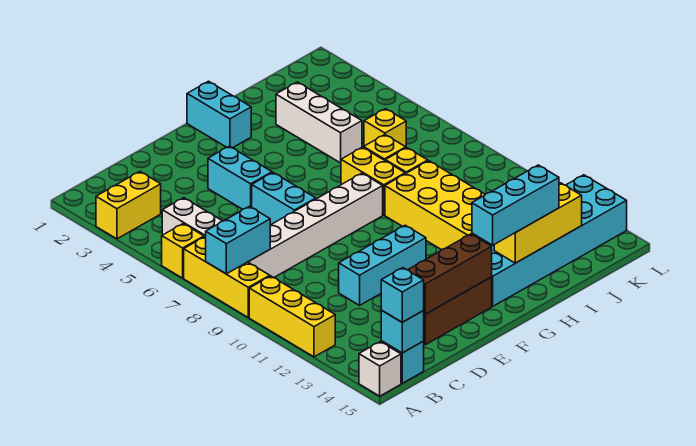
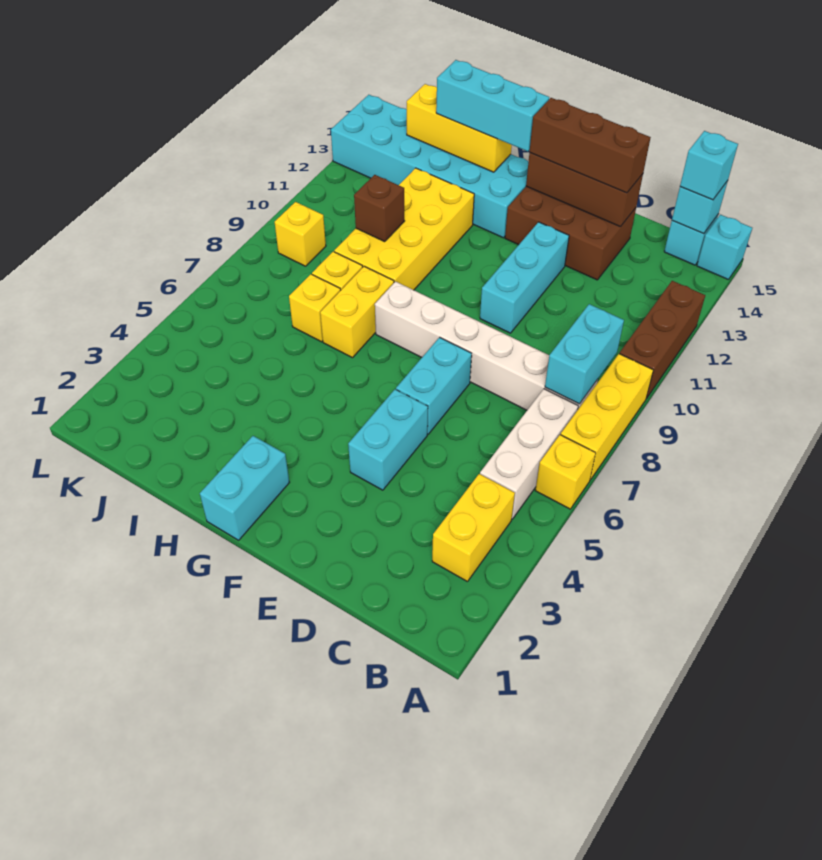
yellow brick A3:B3 level 1 -> yellow brick B3:B4 level 1
cyan brick A8:B8 level 2 -> cyan brick B8:B9 level 2
yellow brick A10:A12 level 1 -> brown brick A10:A12 level 1
white brick A15 level 1 -> cyan brick A15 level 1
cyan brick D11:F11 level 1 -> cyan brick E10:E12 level 1
none -> brown brick D14:F14 level 3
white brick I3:I5 level 1 -> none
none -> brown brick I10 level 2
yellow brick J6 level 1 -> yellow brick K9 level 1

